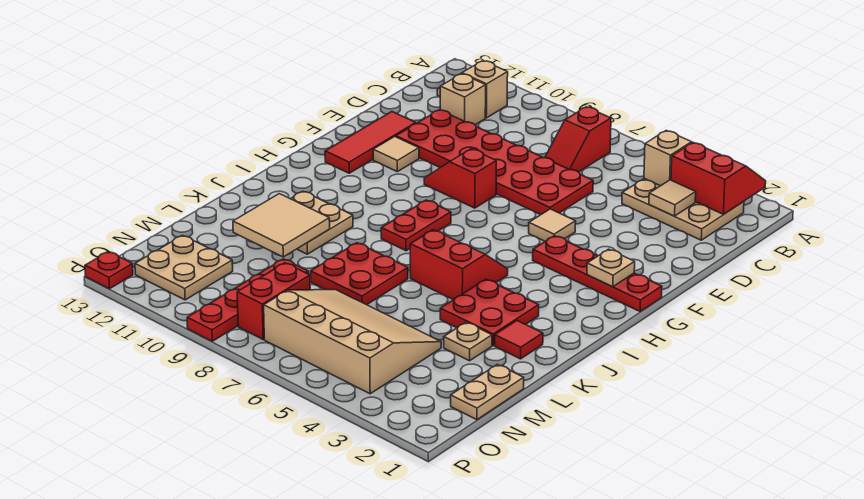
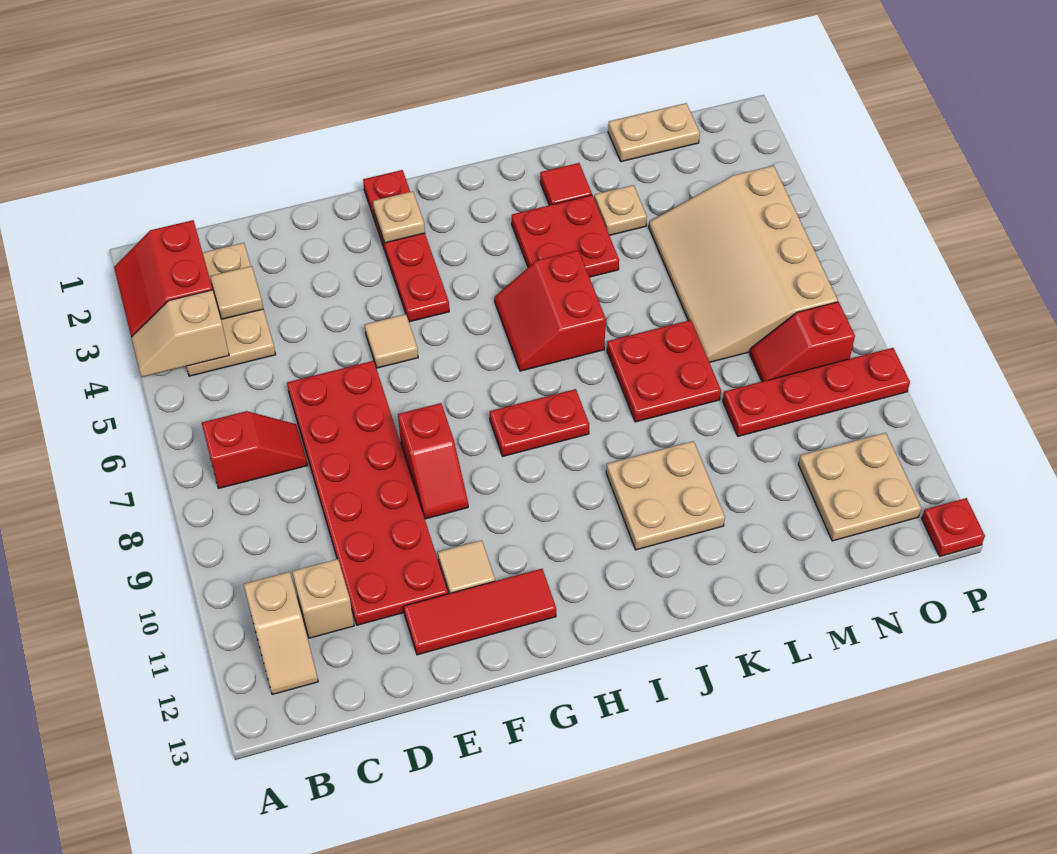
tan tile K10:L11 level 2 -> none
red brick N8:O8 level 1 -> red slope N8:O8 level 1 top O

